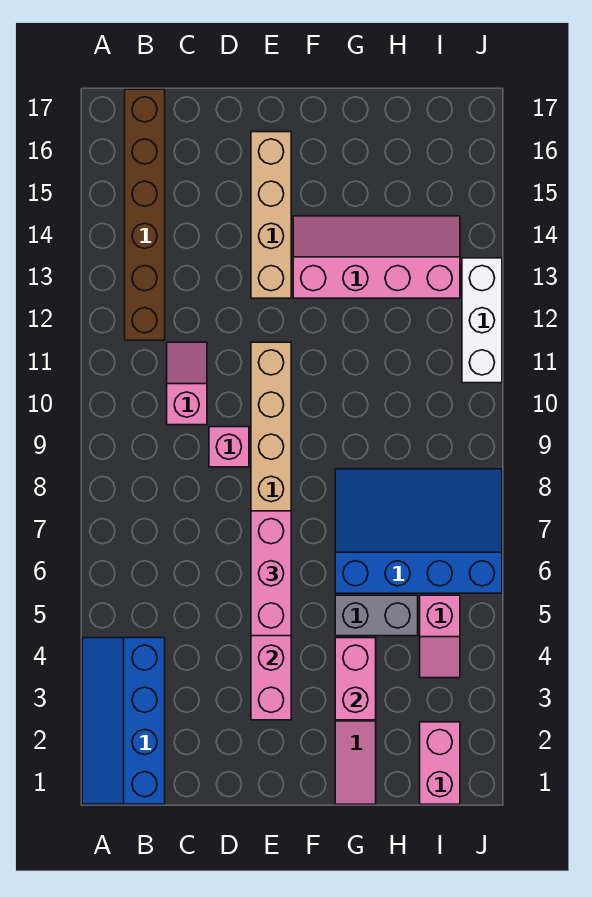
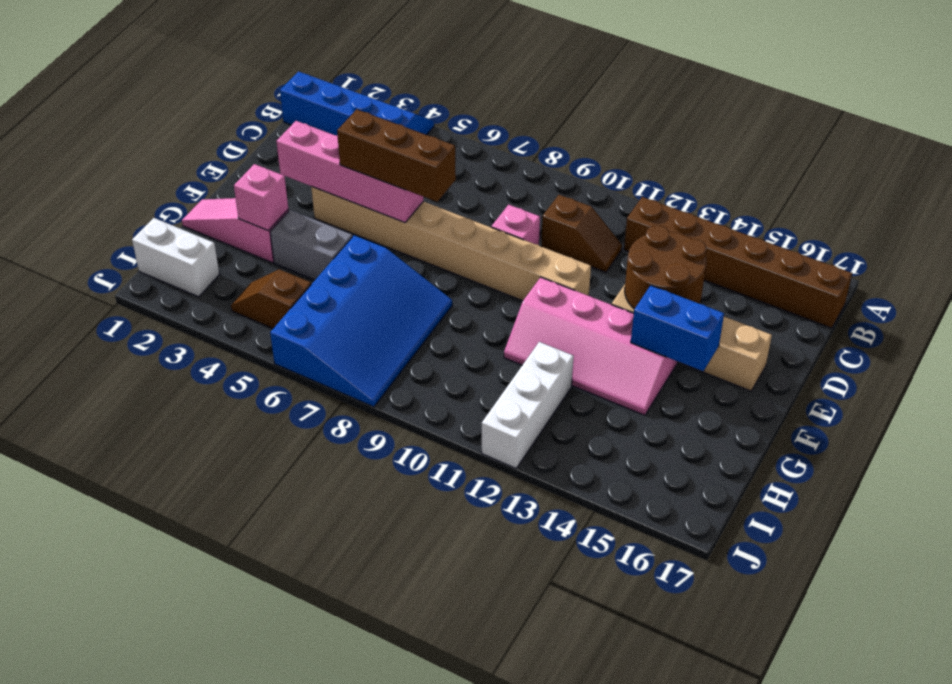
pink slope C10:C11 level 1 top 10 -> brown slope C10:C11 level 1 top 10
none -> brown round brick D13:E14 level 2
pink brick E5:E7 level 3 -> brown brick E5:E7 level 3
pink slope F13:I14 level 1 top 13 -> pink slope F11:G14 level 1 top F
none -> blue brick F14:F15 level 2
pink brick G3:G4 level 2 -> pink brick G3 level 2
grey brick G5:H5 level 1 -> grey brick G4:G5 level 1
pink brick I1:I2 level 1 -> white brick I1:I2 level 1
pink slope I4:I5 level 1 top 5 -> brown slope I4:I5 level 1 top 5
white brick J11:J13 level 1 -> white brick H12:J12 level 1

